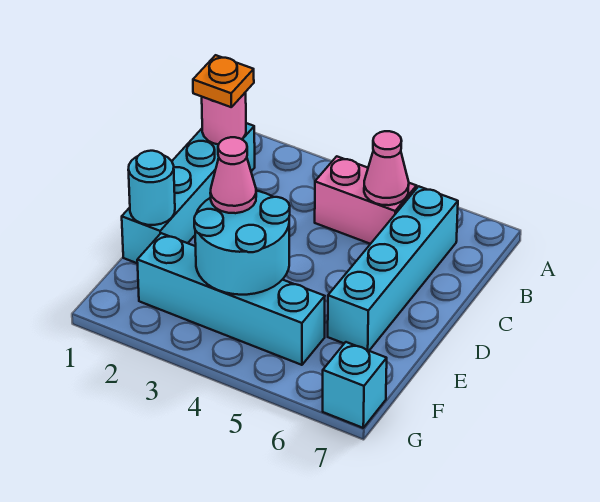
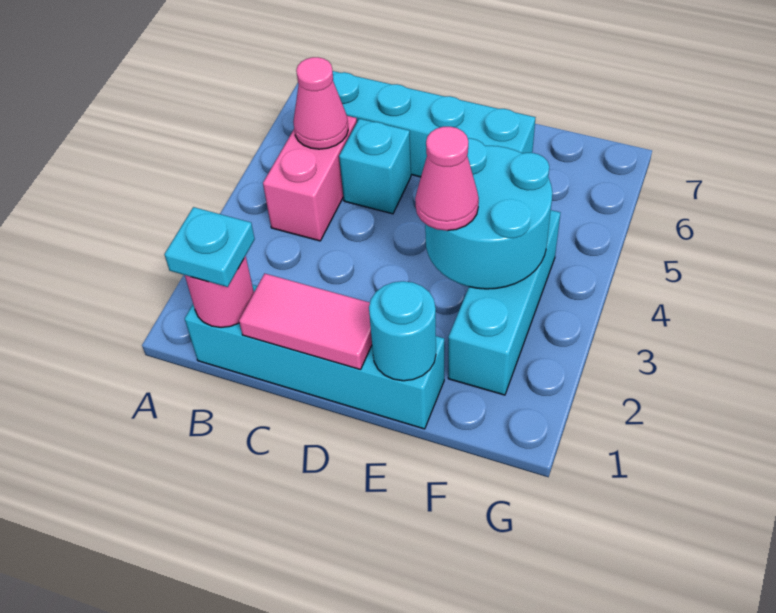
orange plate B1 level 3 -> cyan plate B1 level 3
none -> pink tile C1:D1 level 2
cyan brick F2:F5 level 1 -> cyan brick F2:F4 level 1
cyan brick G7 level 1 -> cyan brick C5 level 1

